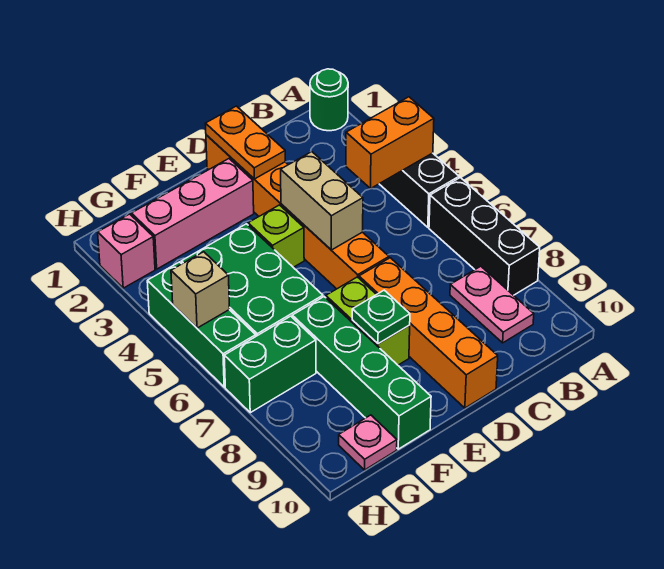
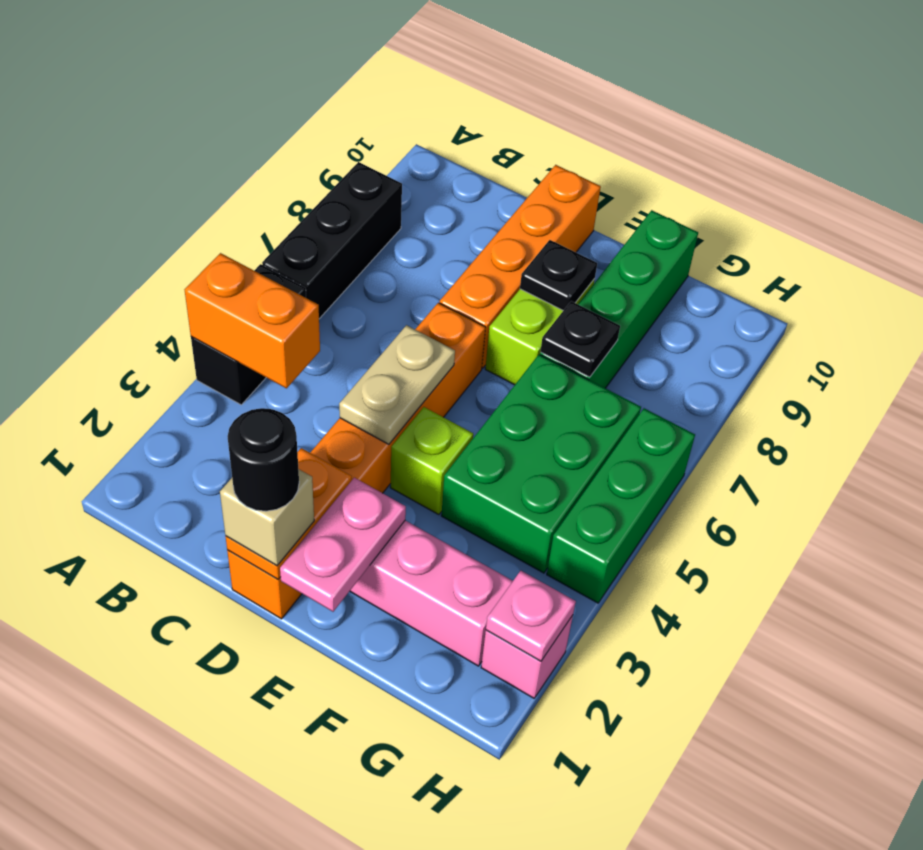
green round brick A1 level 1 -> none
pink plate B8:B9 level 1 -> pink plate E1:E2 level 2
none -> black round brick D1 level 4
tan brick D4:D5 level 2 -> tan plate D4:D5 level 2
green plate E8 level 2 -> black plate E8 level 2
none -> black plate F7 level 2
green brick G7:H7 level 1 -> none
pink plate G10 level 1 -> pink plate H2 level 2
tan brick H5 level 2 -> tan brick D1 level 3

